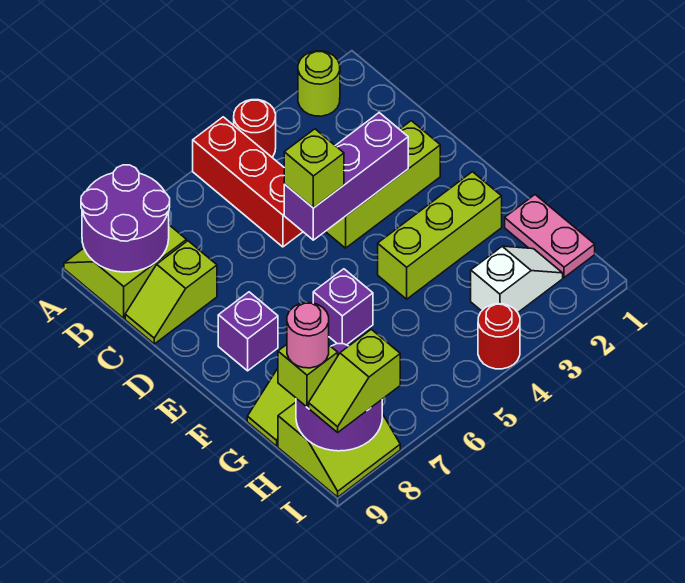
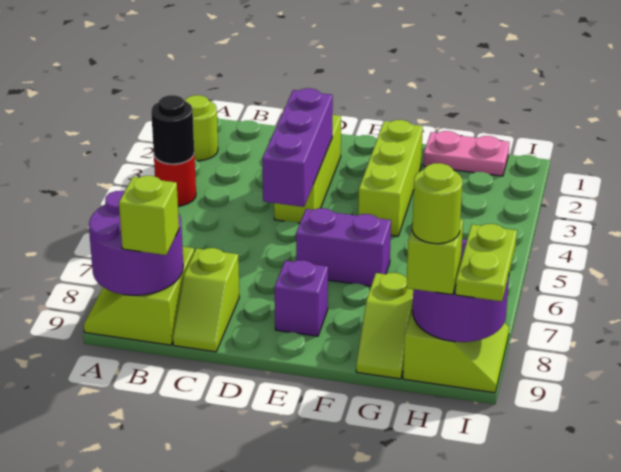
none -> black round brick A4 level 2
red brick A5:C5 level 1 -> none
lime brick D5 level 3 -> lime brick B9 level 3
purple brick F6 level 1 -> purple brick E6:F6 level 1
white slope H2:H3 level 1 top 3 -> none
pink round brick H9 level 4 -> lime round brick H9 level 4
red round brick I4 level 1 -> none
lime slope I8:I9 level 3 top 8 -> lime plate I8:I9 level 3

